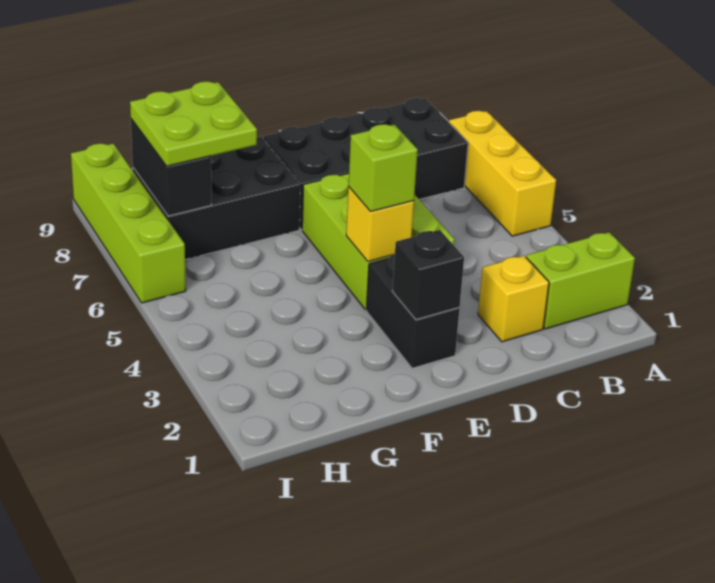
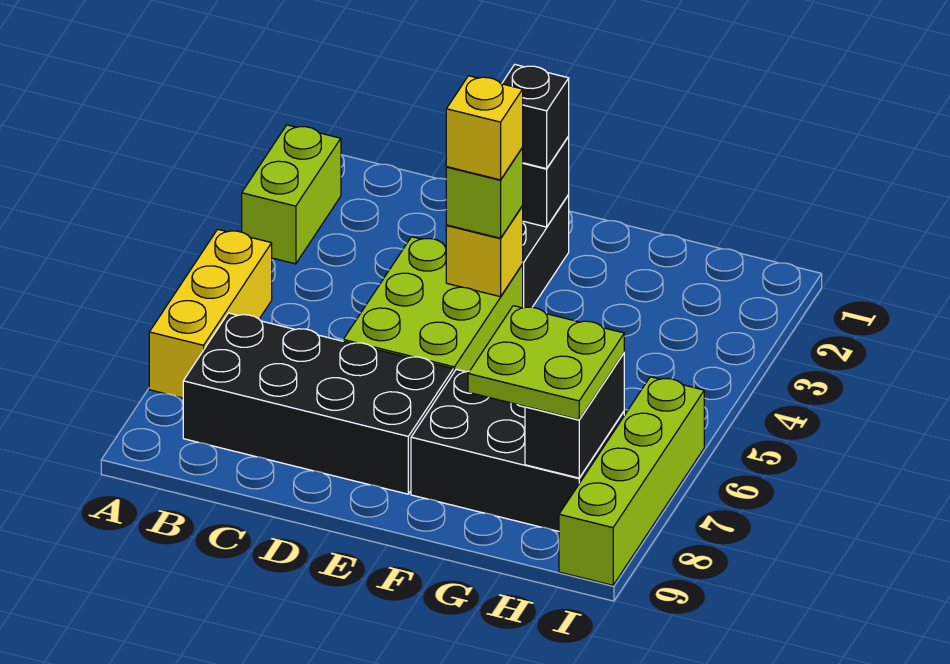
lime brick A2:B2 level 1 -> lime brick A2:A3 level 1
yellow brick C2 level 1 -> yellow brick E4 level 4
none -> black brick E2 level 3

